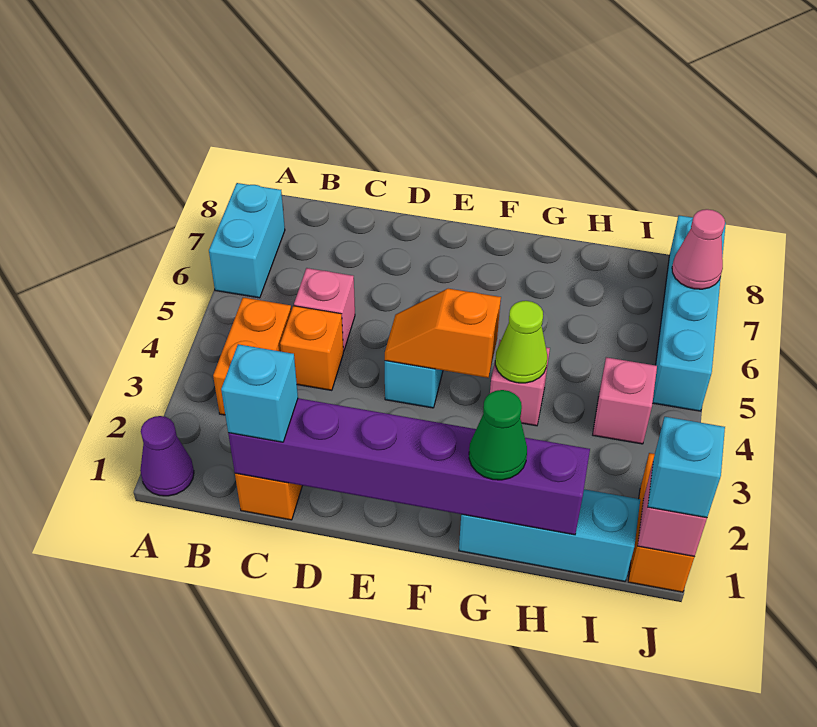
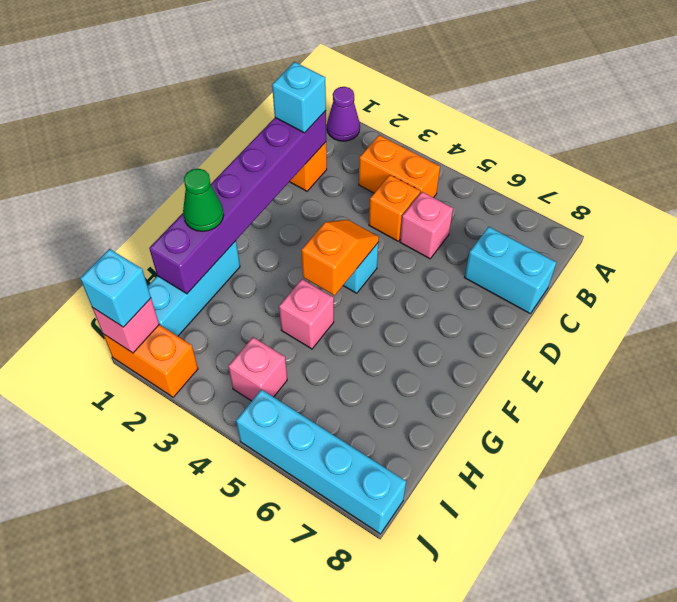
cyan brick A6:A7 level 1 -> cyan brick C7:C8 level 1
lime cone G4 level 2 -> none
pink cone J7 level 2 -> none

